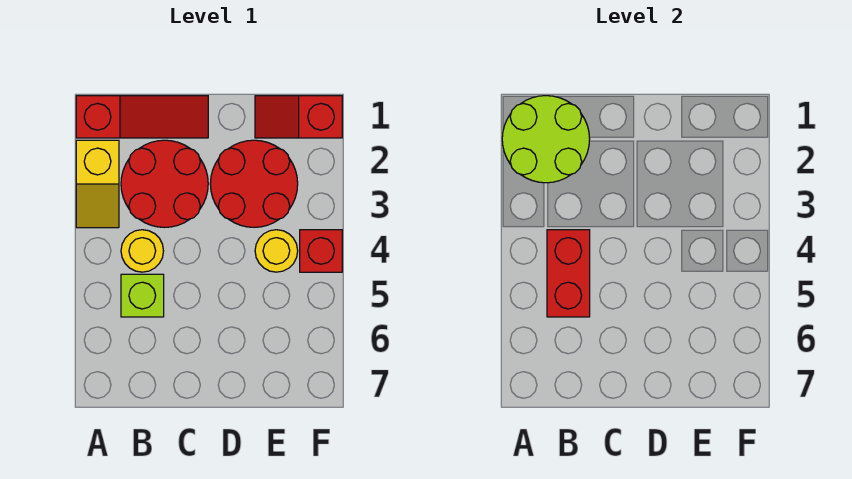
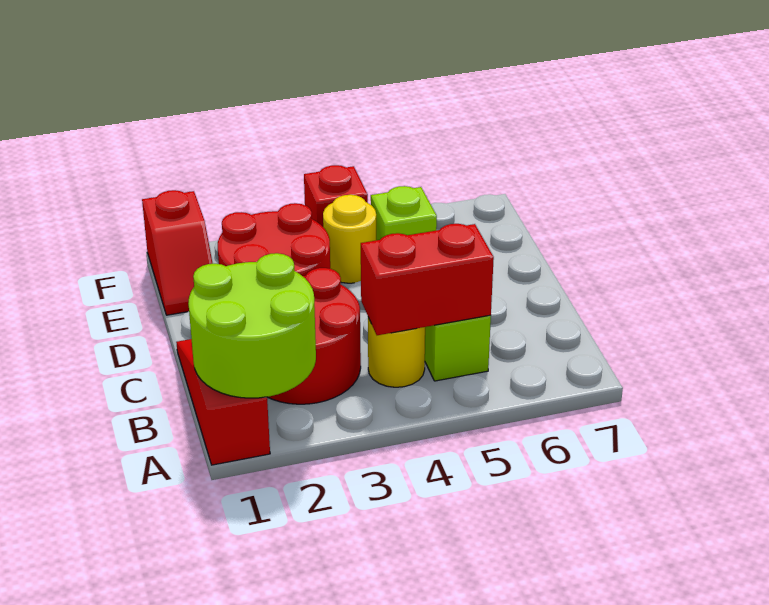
yellow slope A2:A3 level 1 top 2 -> none
none -> lime brick E5 level 1

